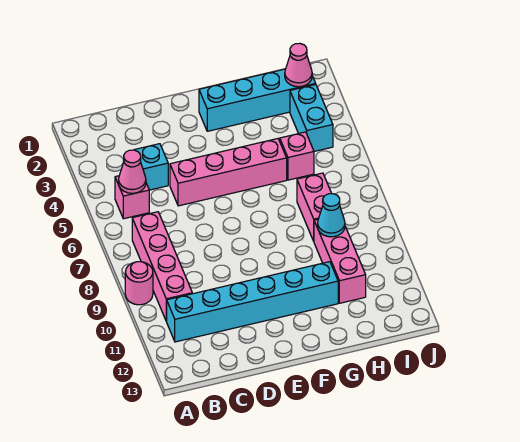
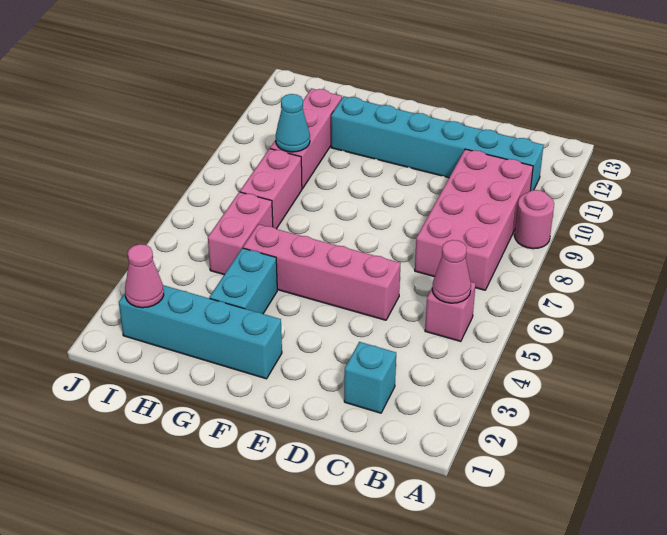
pink brick B7:B10 level 1 -> pink brick B7:C10 level 1
cyan brick C4 level 1 -> cyan brick C2 level 1
pink brick H5 level 1 -> pink brick H5:H6 level 1
cyan brick I3:I4 level 1 -> cyan brick G3:G4 level 1

